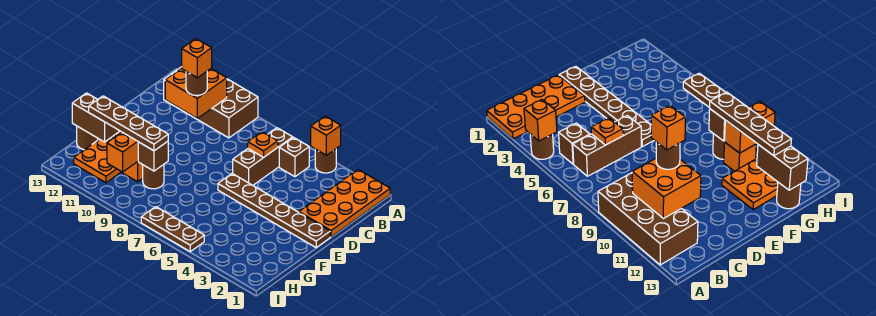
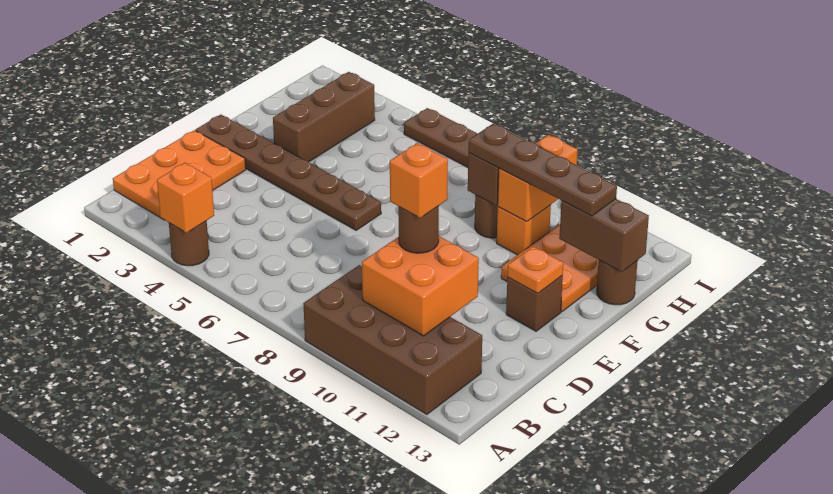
orange plate A1:D2 level 1 -> orange plate B1:D2 level 1
brown brick B5 level 1 -> brown brick E12 level 1
brown brick B6:D6 level 1 -> brown brick F3:H3 level 1
orange plate C6 level 2 -> orange plate E12 level 2

